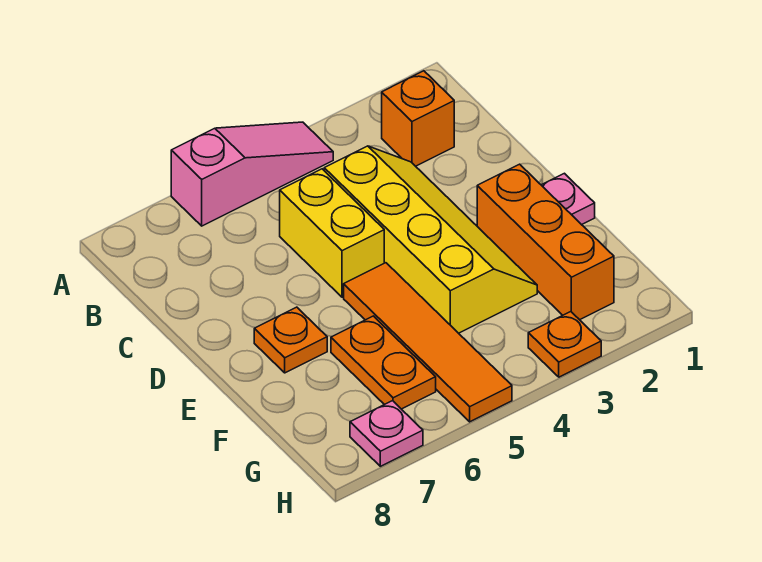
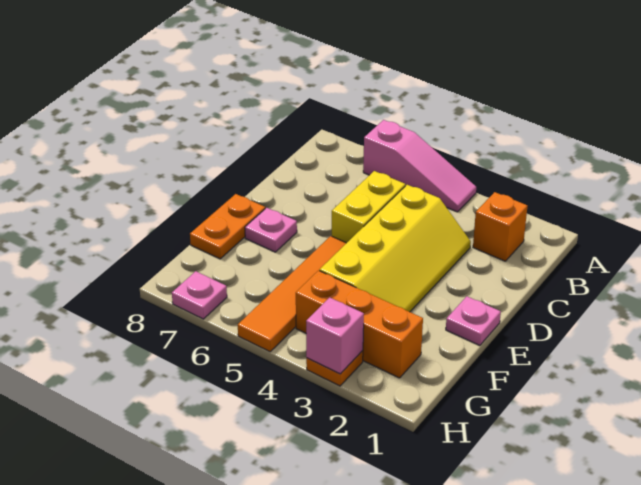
orange brick E2:G2 level 1 -> orange brick G2:G4 level 1
orange plate E7 level 1 -> pink plate E7 level 1
orange plate F6:G6 level 1 -> orange plate E8:F8 level 1
none -> pink brick H3 level 2

